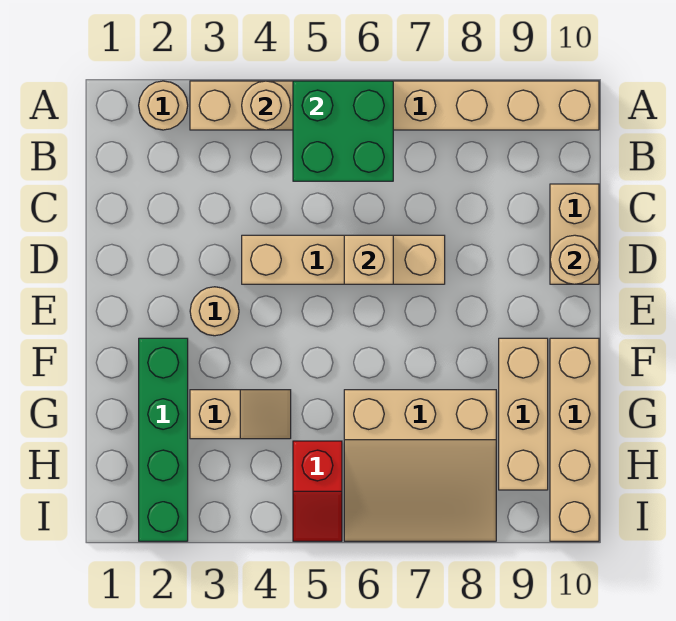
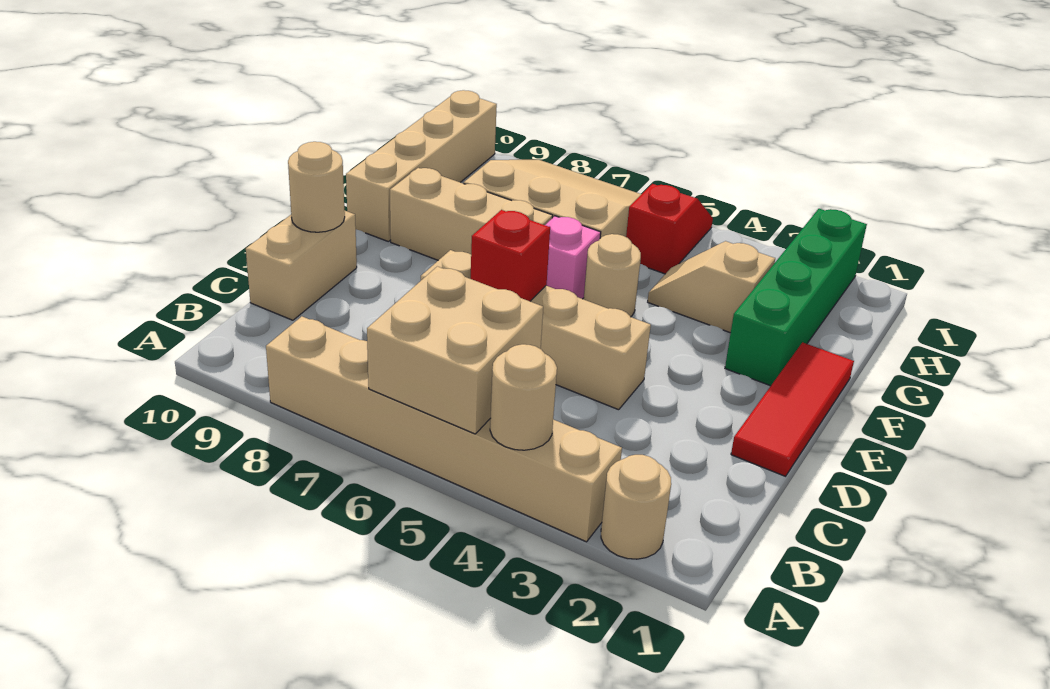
tan brick A3:A10 level 1 -> tan brick A3:A8 level 1
green brick A5:B6 level 2 -> tan brick A5:B6 level 2
none -> red tile D1:F1 level 1
tan brick D6 level 2 -> red brick D6 level 2
tan round brick E3 level 1 -> tan round brick F5 level 1
none -> pink brick F6 level 1
tan brick F9:H9 level 1 -> tan brick F7:F9 level 1

